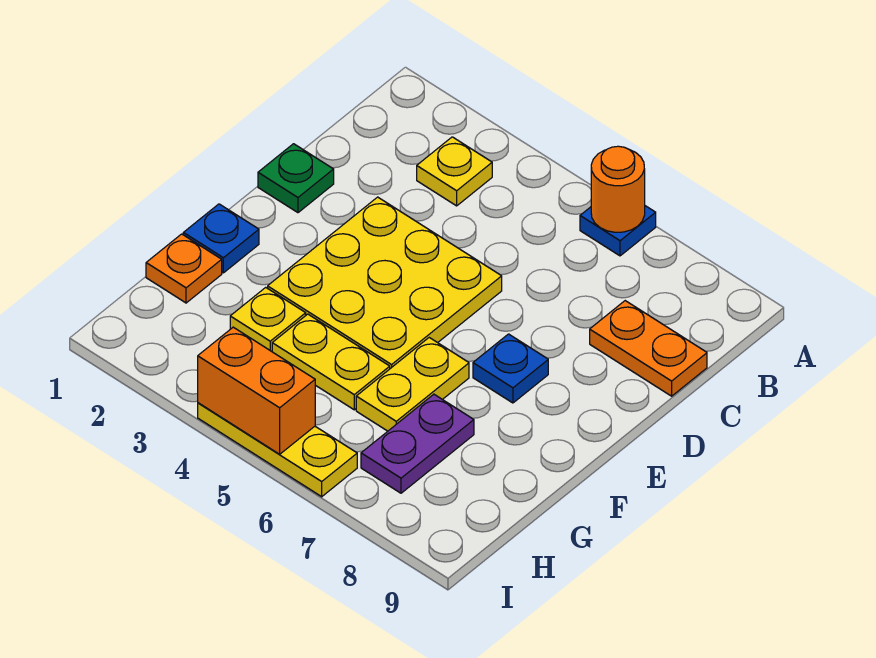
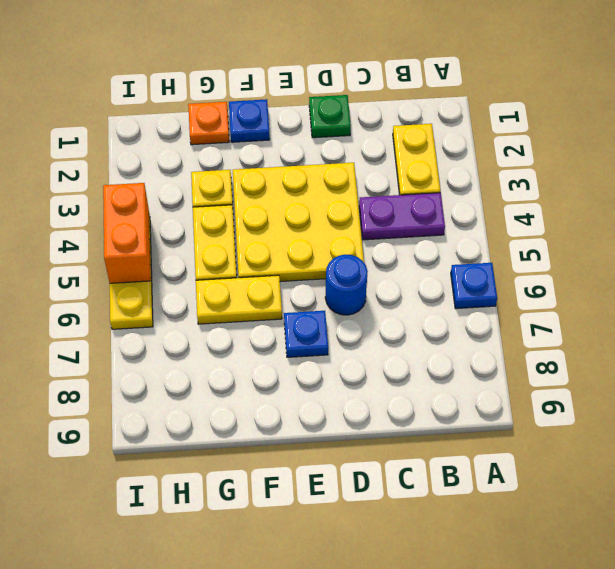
orange round brick A6 level 2 -> none
yellow plate B3 level 1 -> yellow plate B2:B3 level 1
orange plate C8:C9 level 1 -> none
none -> blue round brick D6 level 1
purple plate G7:H7 level 1 -> purple plate B4:C4 level 1

